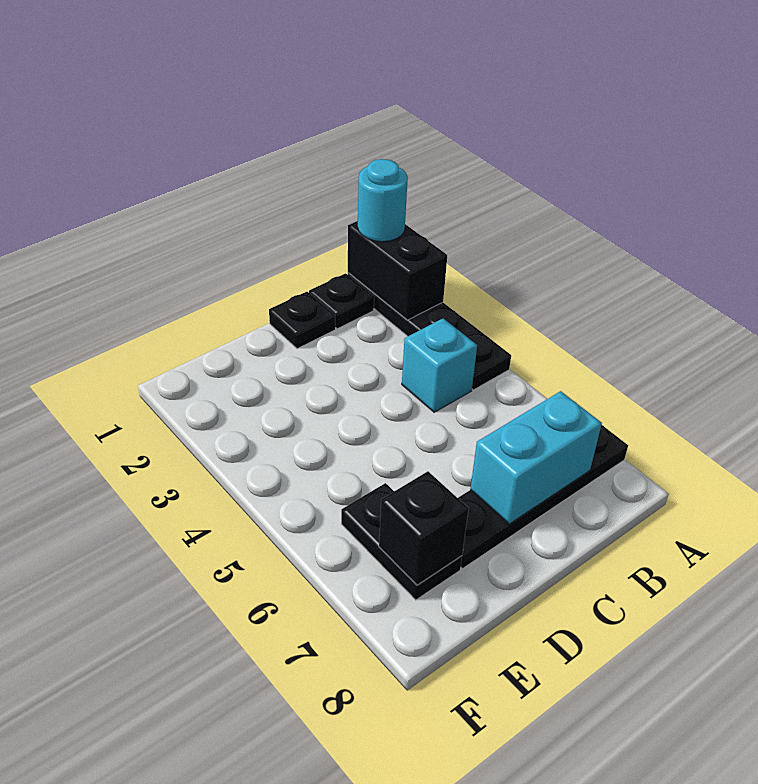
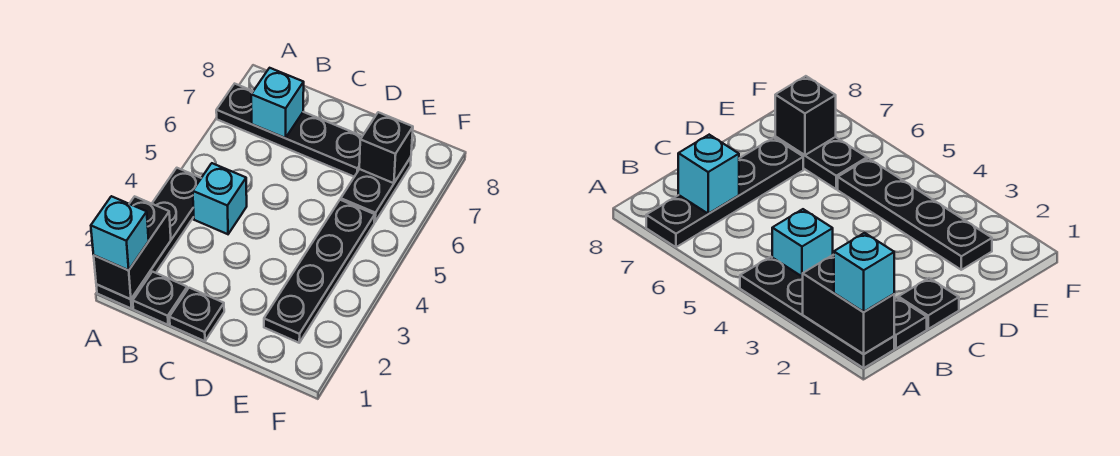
cyan round brick A1 level 3 -> cyan brick A1 level 3
cyan brick B7:C7 level 2 -> cyan brick B7 level 2
none -> black plate E2:E5 level 1

